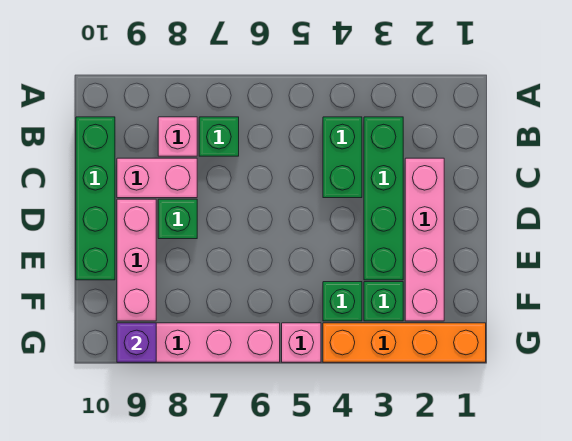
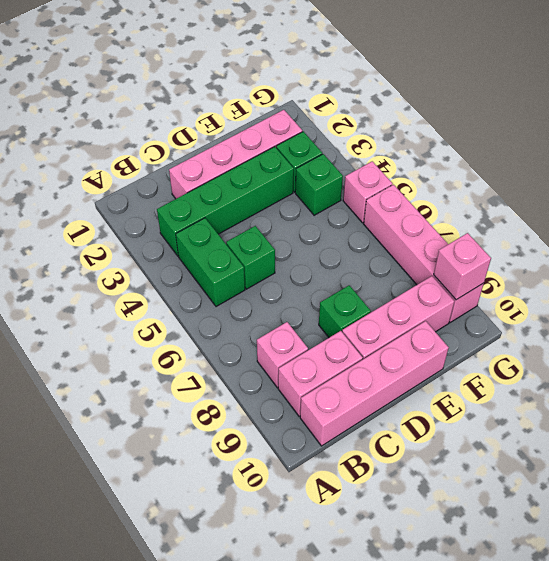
green brick B4:C4 level 1 -> green brick B4:B5 level 1
green brick B7 level 1 -> green brick C5 level 1
green brick B10:E10 level 1 -> pink brick B10:E10 level 1
pink brick C8:C9 level 1 -> pink brick B9:C9 level 1
orange brick G1:G4 level 1 -> none
purple brick G9 level 2 -> pink brick G9 level 2

